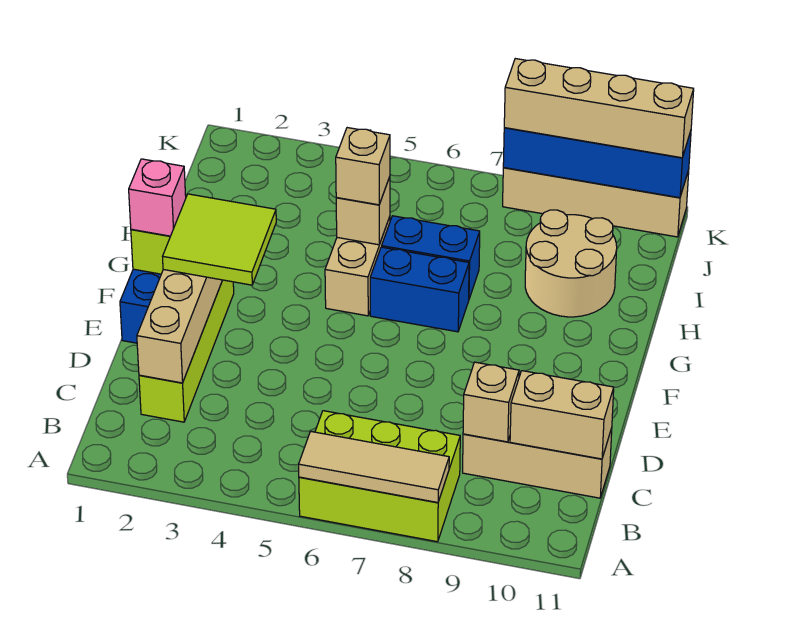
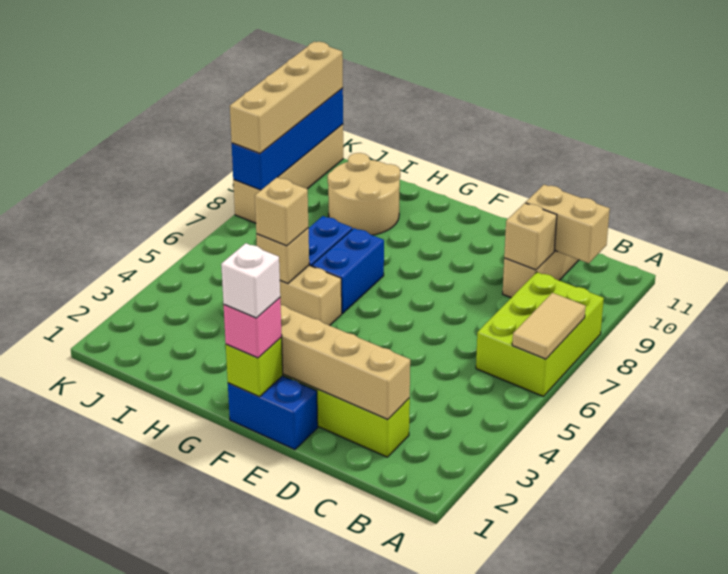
tan tile A6:A8 level 2 -> tan tile A6:A7 level 2
tan brick C10:C11 level 2 -> tan brick B10:C10 level 2
lime tile E2:F3 level 3 -> none
none -> white brick F1 level 4

